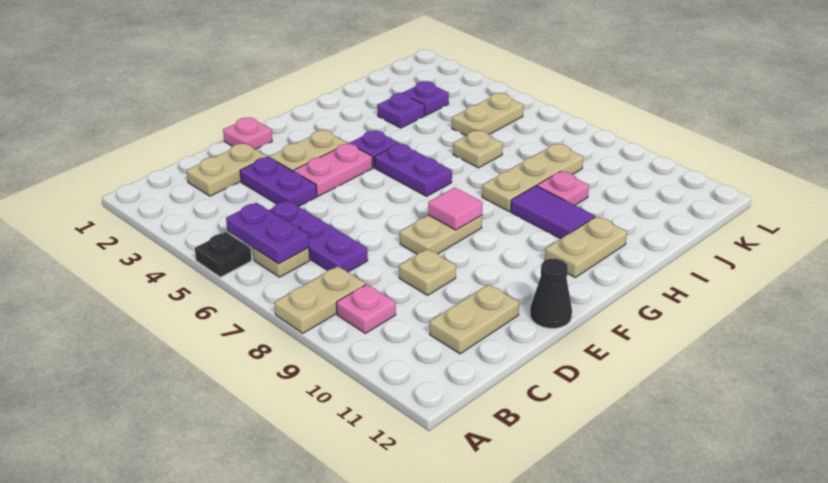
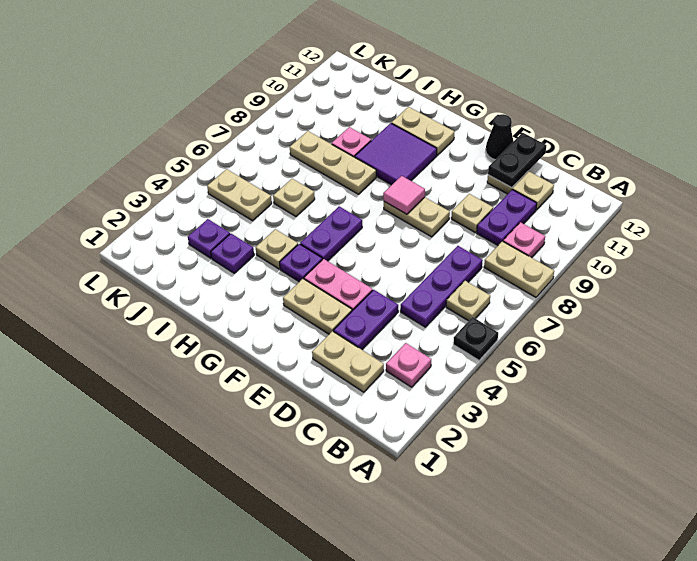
purple plate B5:B6 level 2 -> purple plate C9:C10 level 1
none -> black plate D11:D12 level 2
pink plate E1 level 1 -> pink plate B3 level 1
none -> tan plate H4 level 1
purple tile H9:H10 level 1 -> purple tile G9:H10 level 1

